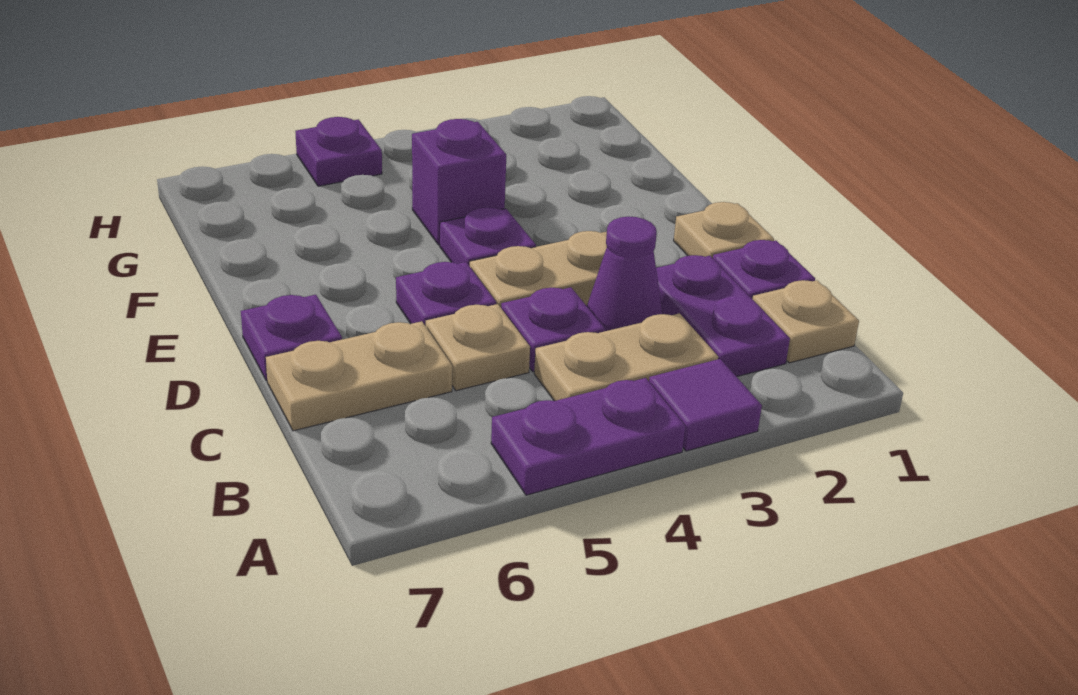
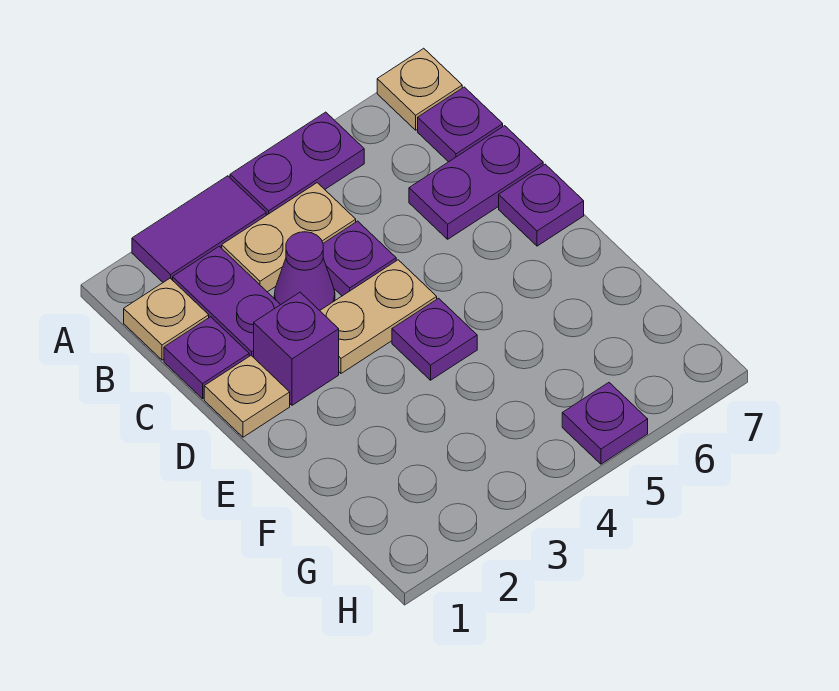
purple tile A3 level 1 -> purple tile A2:A3 level 1
tan plate C5 level 1 -> tan plate A7 level 1
tan plate C6:C7 level 1 -> purple plate C6:C7 level 1
purple plate D5 level 1 -> purple plate B7 level 1
purple brick F4 level 1 -> purple brick D2 level 1

